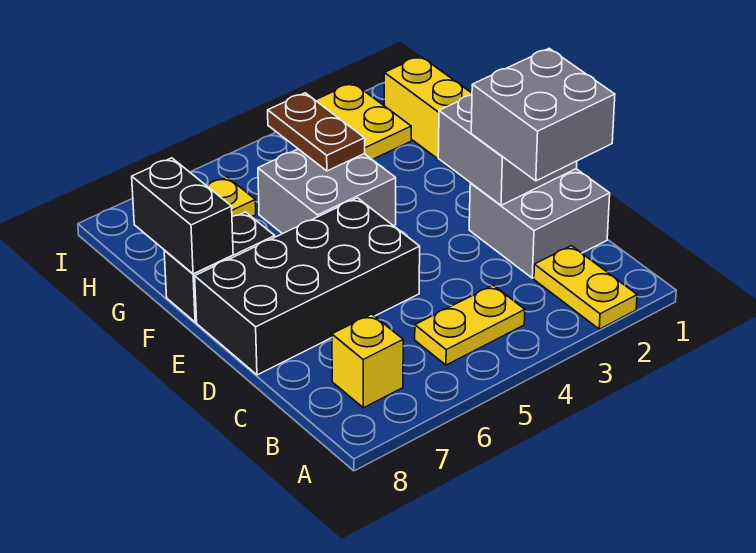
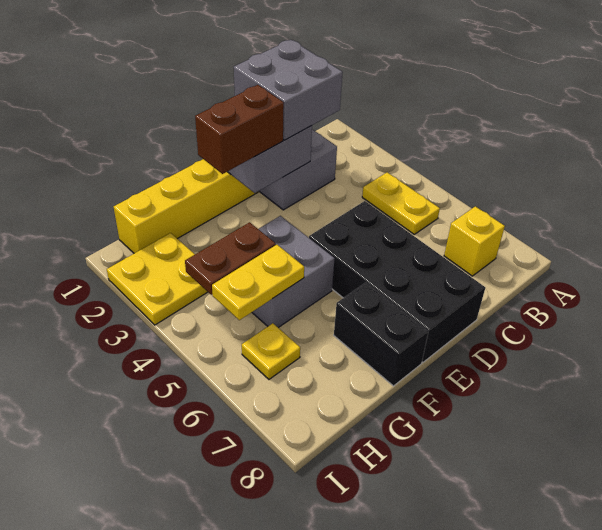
yellow plate A2:B2 level 1 -> yellow plate G5:H5 level 2
none -> brown brick E2:F2 level 3
black brick F8:G8 level 2 -> none

